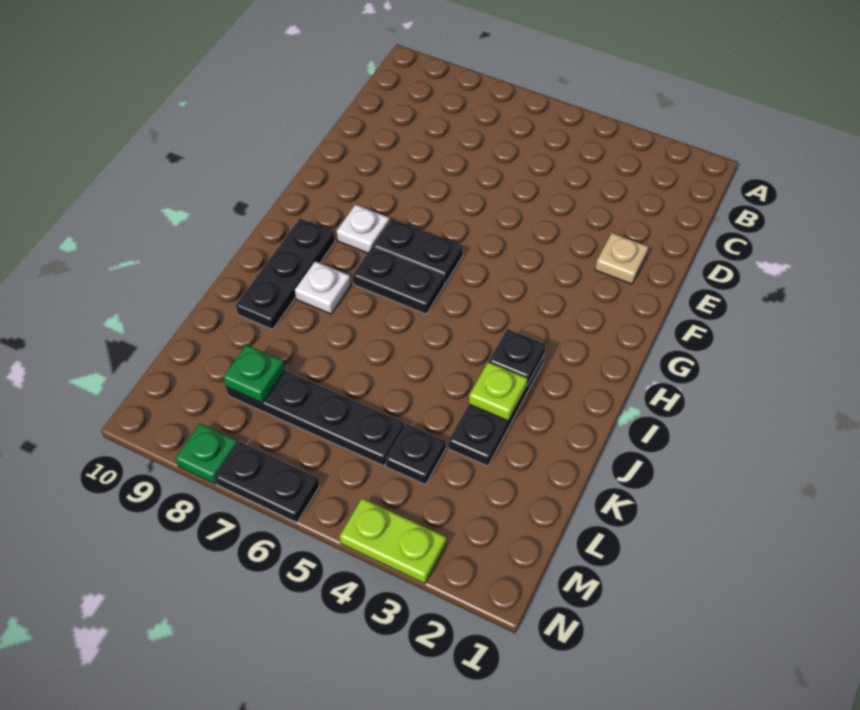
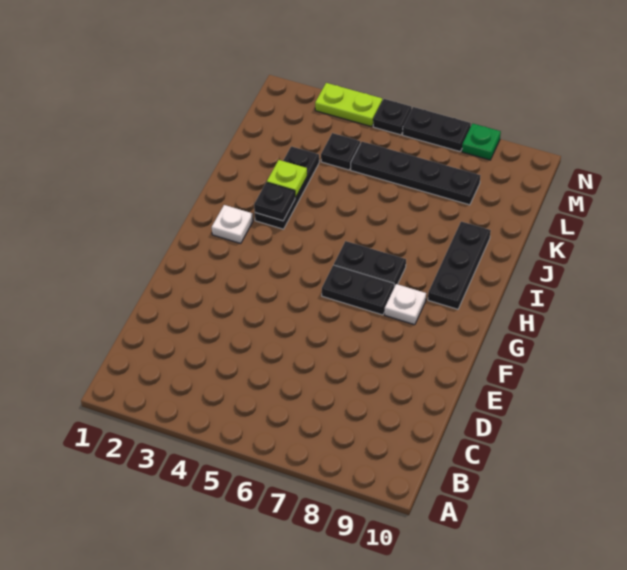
tan plate E2 level 1 -> none
white plate I8 level 1 -> white plate H2 level 1
green plate L8 level 2 -> none
none -> black plate N5 level 1

